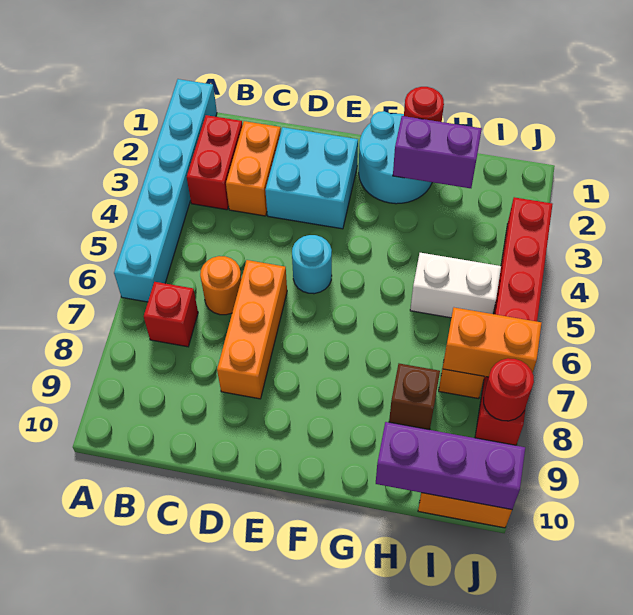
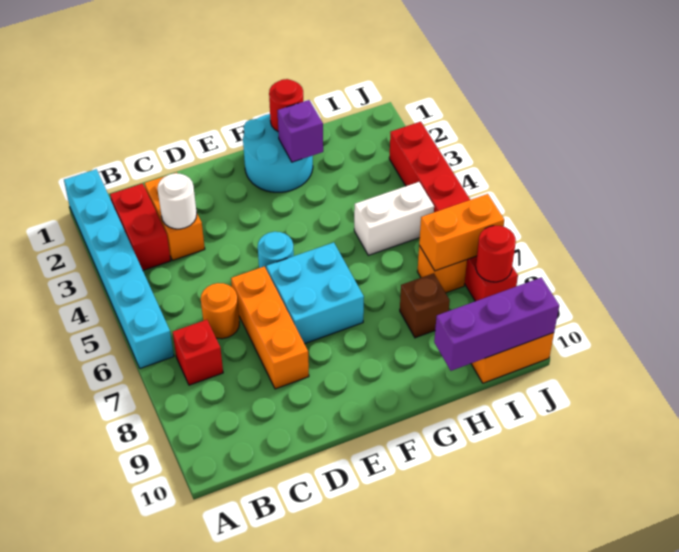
none -> white round brick C3 level 2
cyan brick D2:E3 level 1 -> cyan brick E6:F7 level 1
purple brick G2:H2 level 2 -> purple brick G2 level 2

